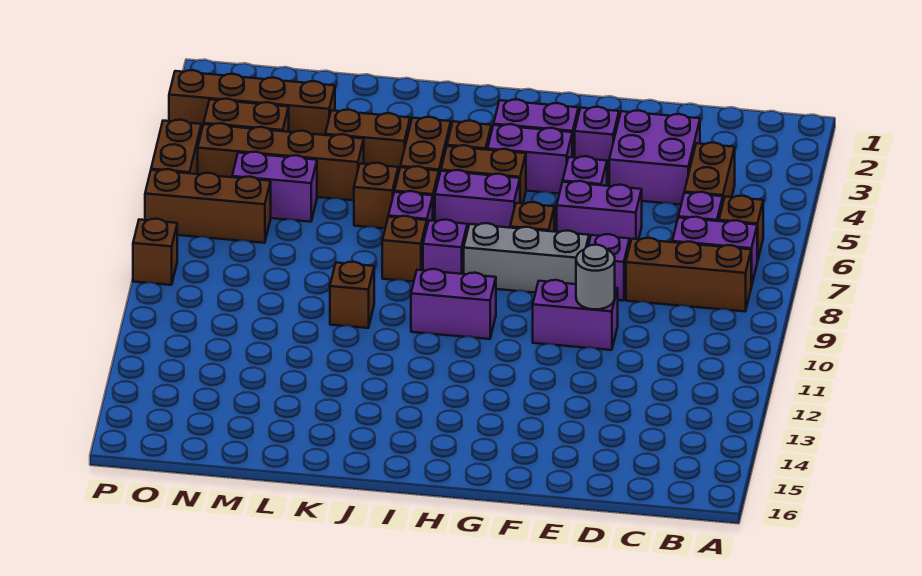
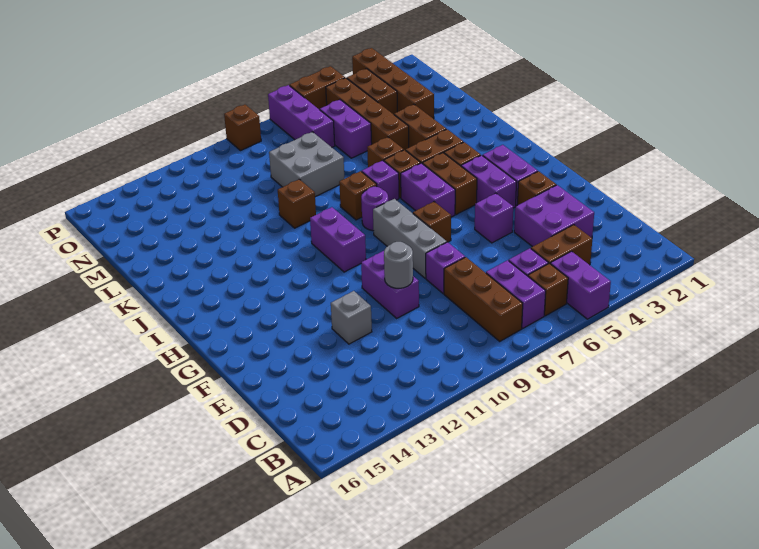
purple brick E6:F6 level 1 -> purple brick A5:B5 level 1
none -> grey brick E12 level 1
purple brick F3 level 1 -> brown brick F3 level 1
purple brick I8 level 1 -> purple round brick I8 level 1
none -> grey brick L8:M9 level 1
brown brick N7:P7 level 1 -> purple brick N7:P7 level 1

